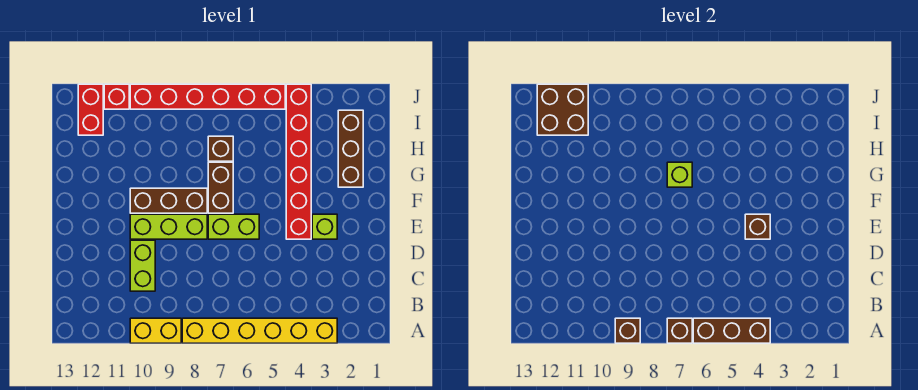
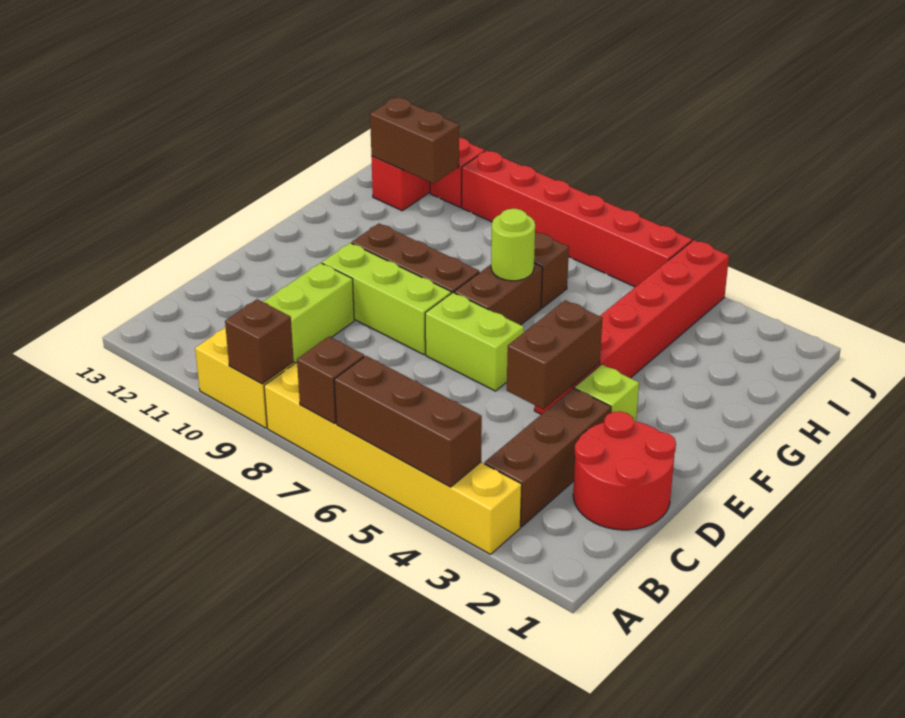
none -> red round brick C1:D2 level 1
brown brick E4 level 2 -> brown brick D4:E4 level 2
brown brick G2:I2 level 1 -> brown brick B3:D3 level 1
lime brick G7 level 2 -> lime round brick G7 level 2
brown brick I11:J12 level 2 -> brown brick I11:I12 level 2

